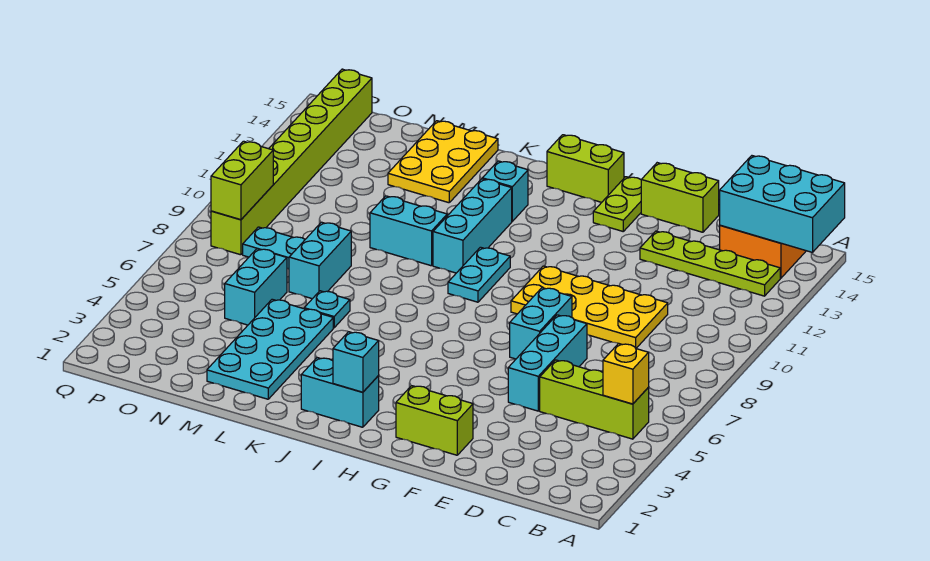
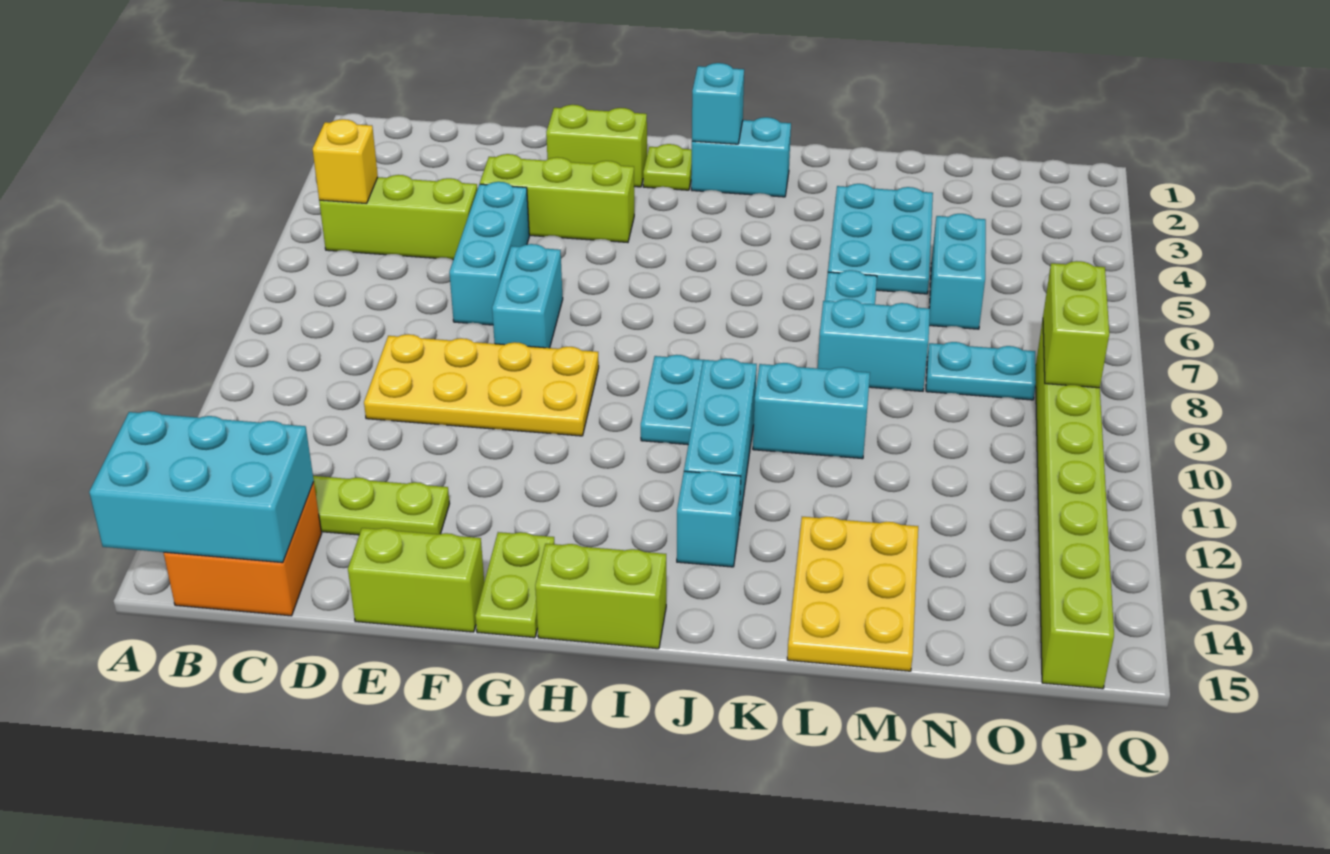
none -> lime brick E4:G4 level 1
none -> lime plate H2 level 1
cyan plate L2:M5 level 1 -> cyan plate L3:M5 level 1
cyan brick M7:M8 level 1 -> cyan brick L8:M8 level 1

